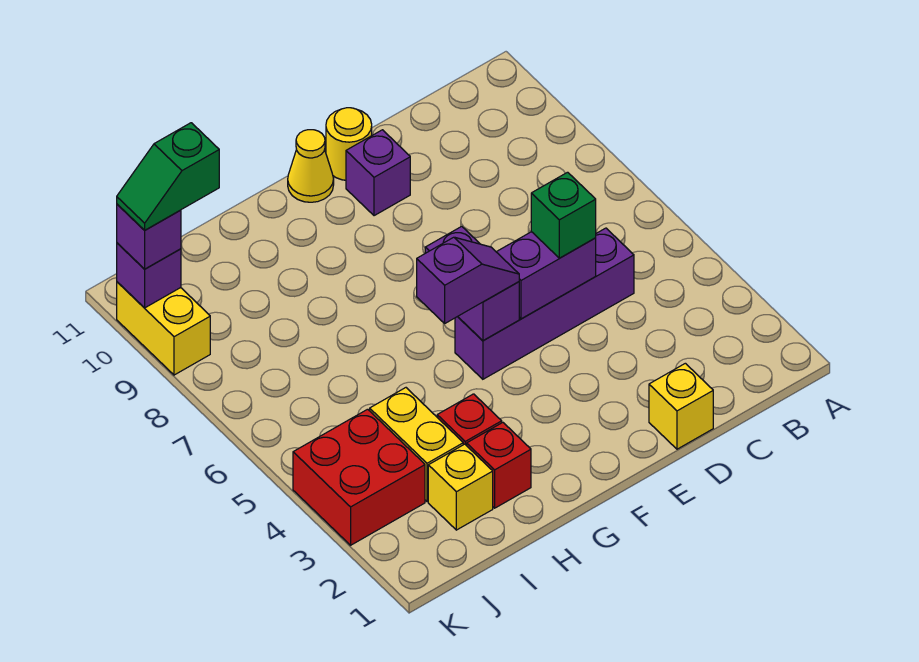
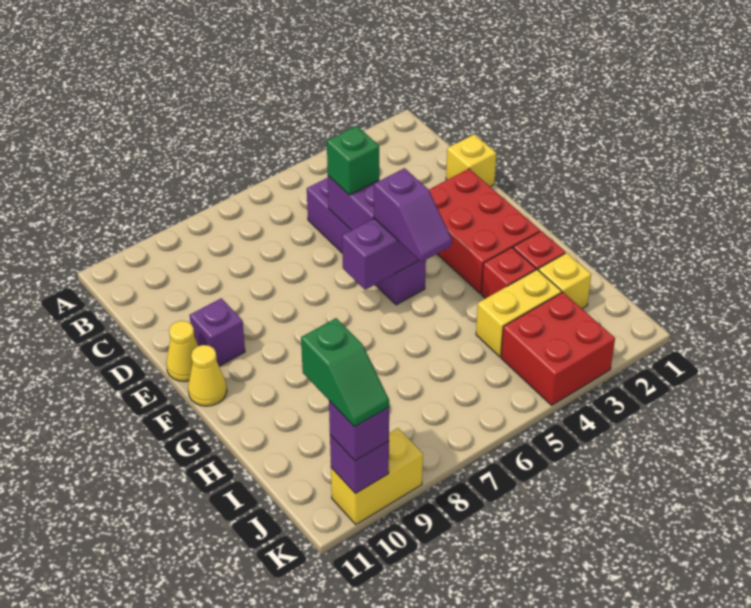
none -> red brick E2:G3 level 1
yellow round brick E11 level 1 -> yellow cone E11 level 1
purple slope F5:G5 level 3 top G -> purple slope F5:G5 level 3 top F

